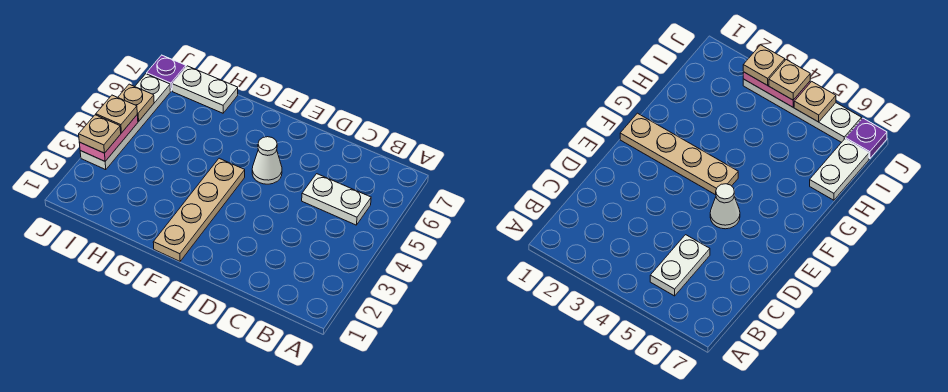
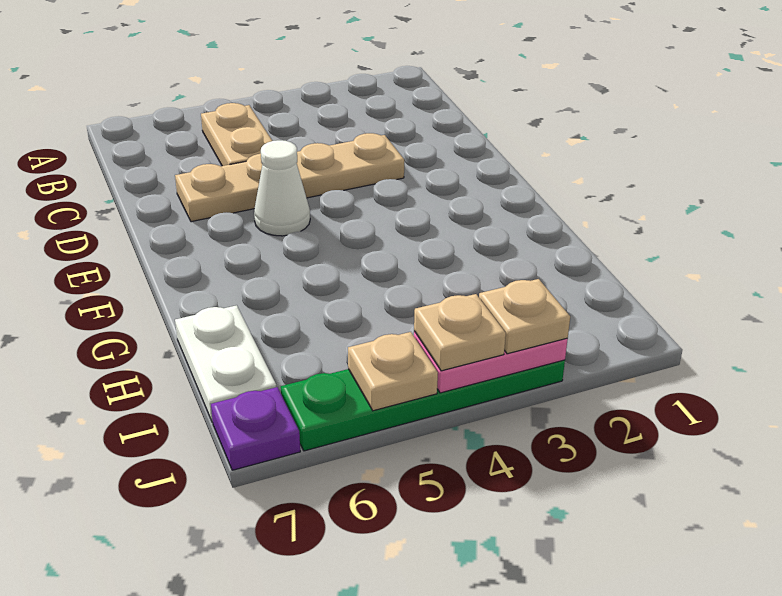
white plate B5:C5 level 1 -> tan plate B5:C5 level 1
tan plate F1:F4 level 1 -> tan plate D3:D6 level 1
white plate J3:J6 level 1 -> green plate J3:J6 level 1

